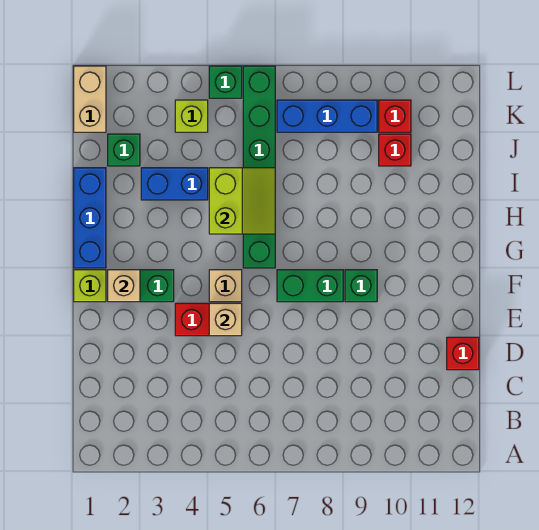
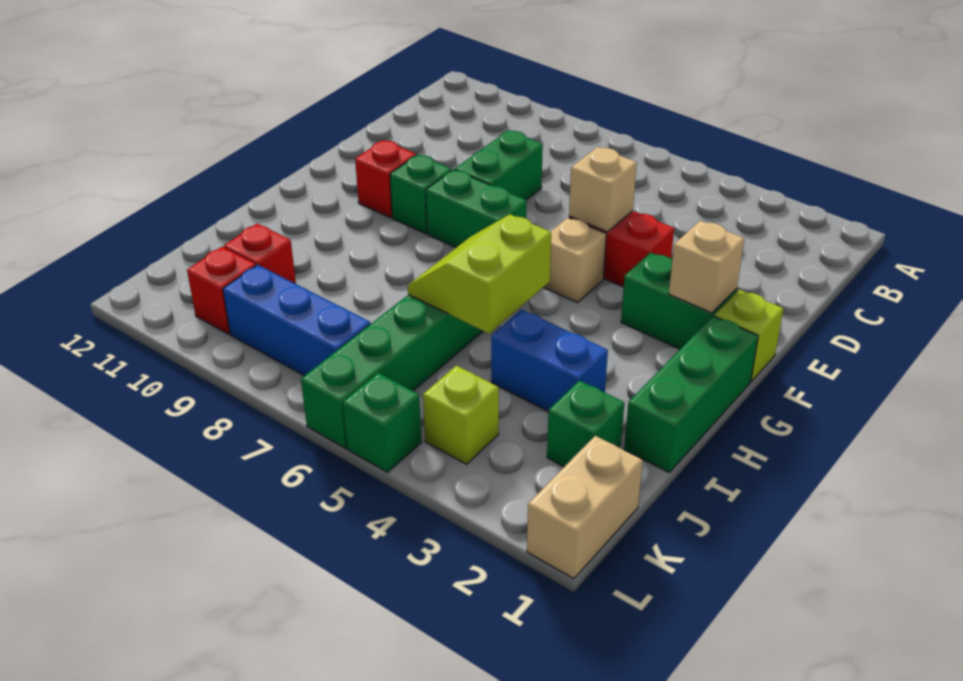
none -> green brick D8:E8 level 1
red brick D12 level 1 -> red brick F10 level 1
blue brick G1:I1 level 1 -> green brick G1:I1 level 1

